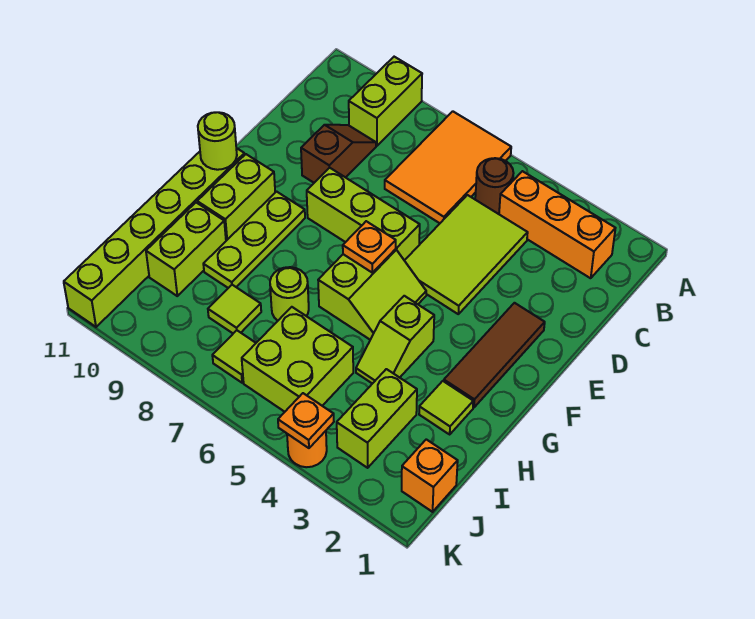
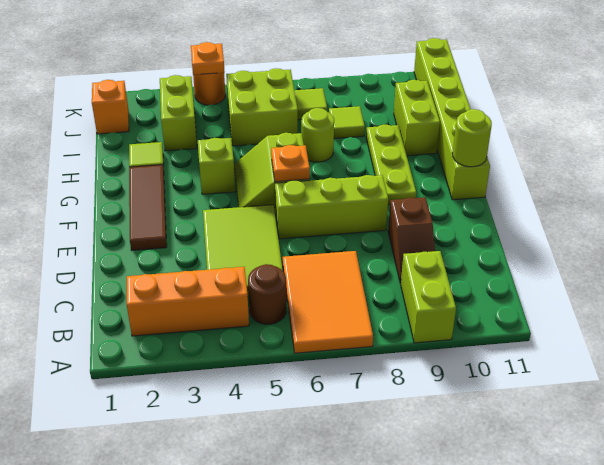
lime brick F10:G10 level 1 -> none

